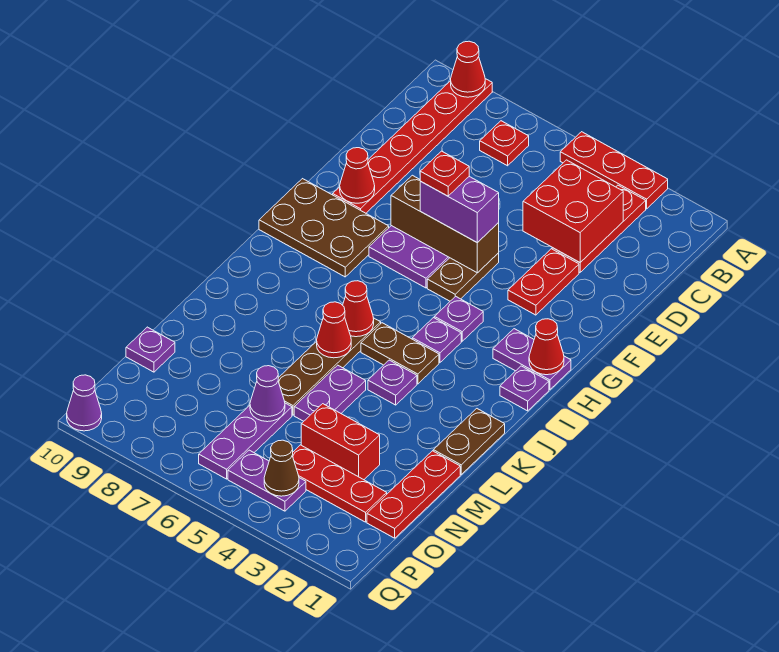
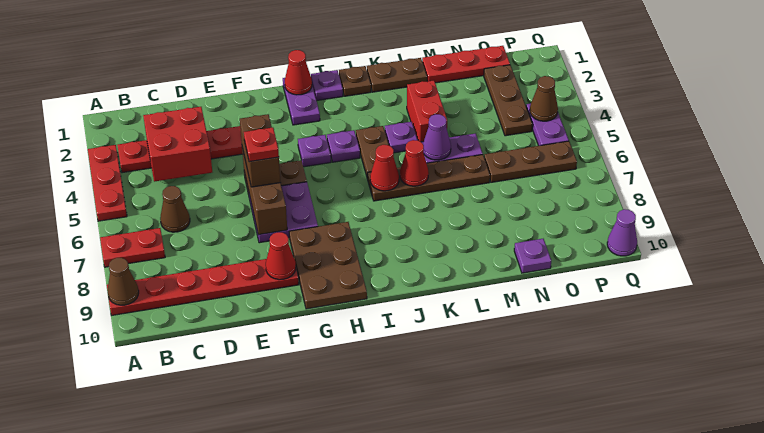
red cone A9 level 2 -> brown cone A9 level 2
red plate B7 level 1 -> red plate A7:B7 level 1
none -> brown cone C6 level 1
purple brick F5:F6 level 3 -> brown brick F5:F6 level 3
none -> brown plate J1 level 1
red brick N3:N4 level 1 -> red brick L3:L4 level 1
purple plate N6:P6 level 1 -> brown plate N6:P6 level 1
purple cone N6 level 2 -> purple cone L5 level 2
red plate O2:O4 level 1 -> brown plate O2:O4 level 1

